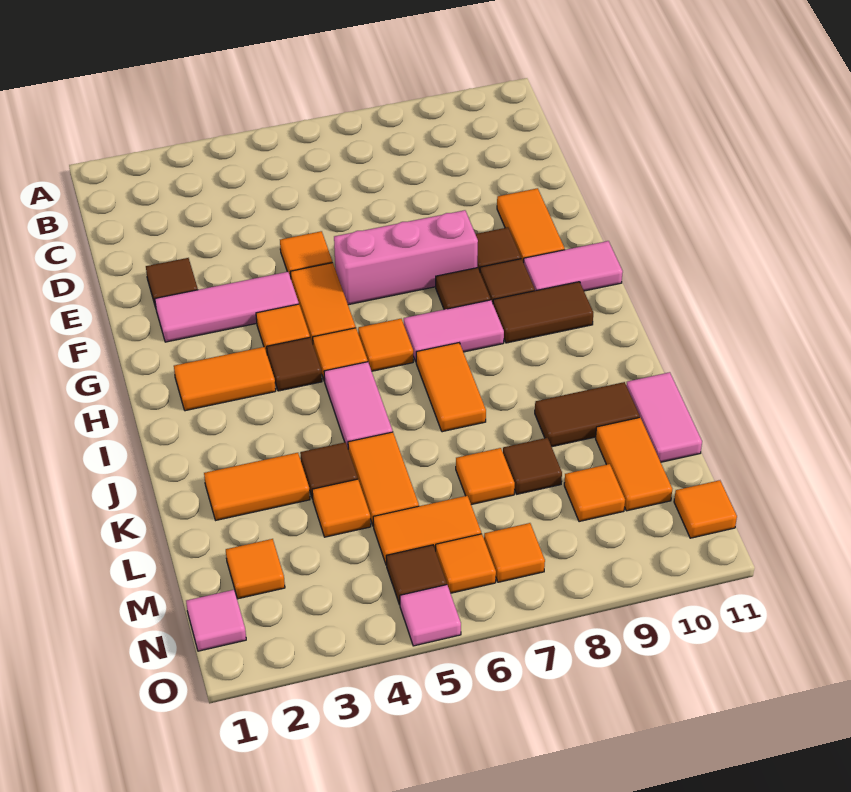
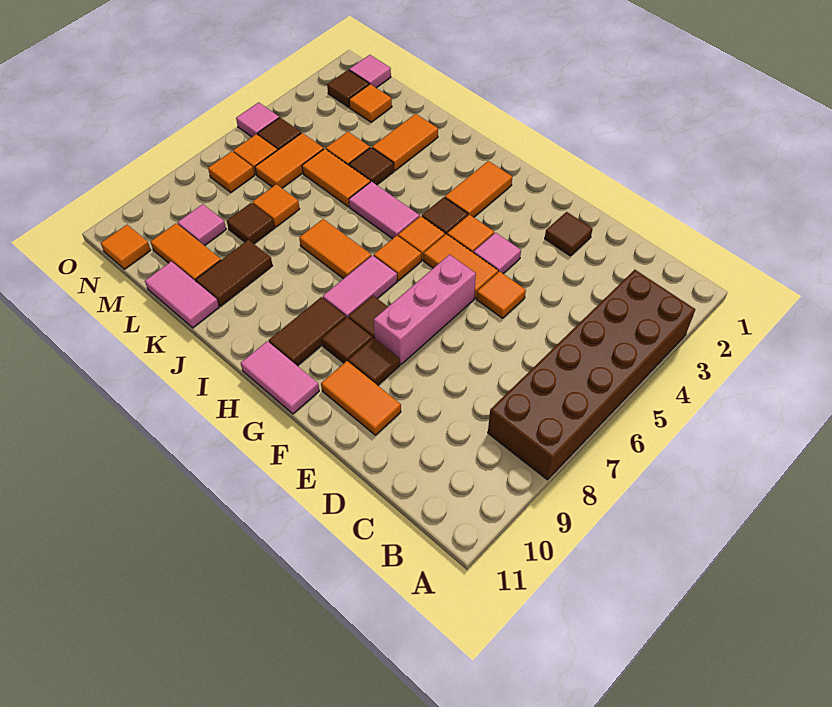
none -> brown brick A3:B8 level 1
pink tile F2:F4 level 1 -> pink tile F4 level 1
pink tile G10:G11 level 1 -> pink tile G11:H11 level 1
orange tile M9 level 1 -> pink tile M9 level 1
none -> brown tile N2 level 1

